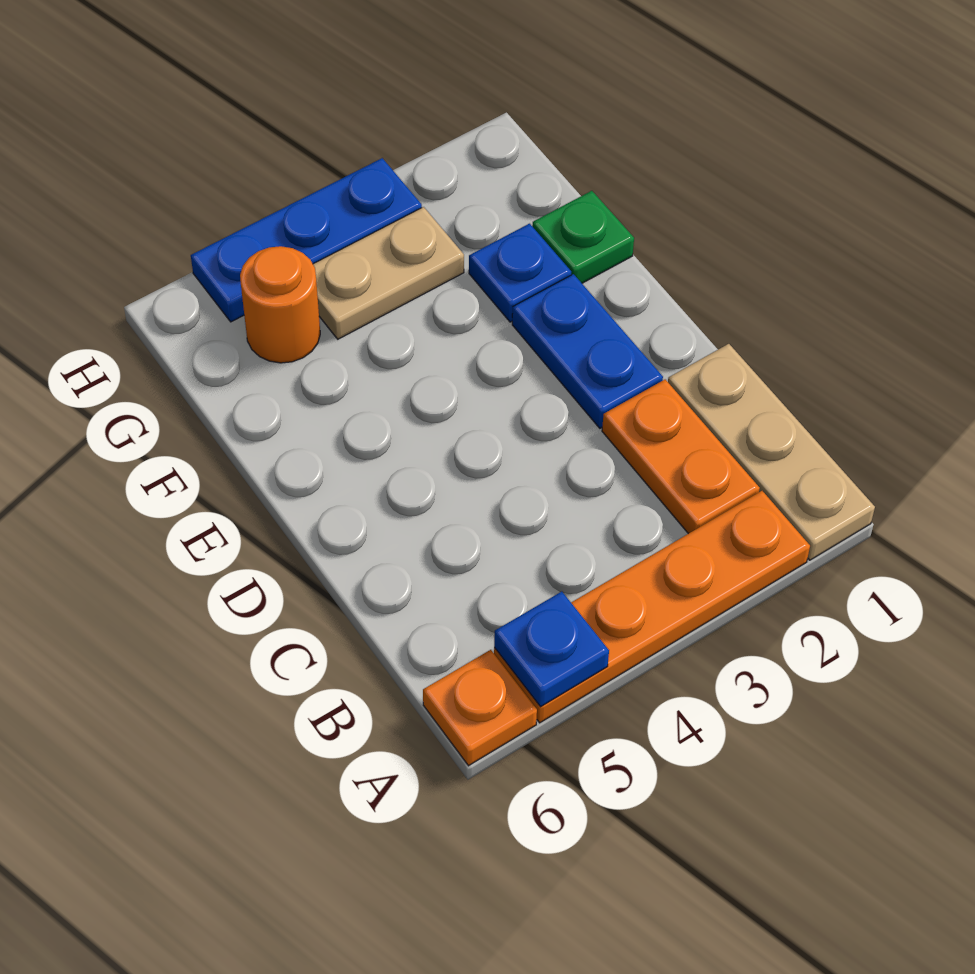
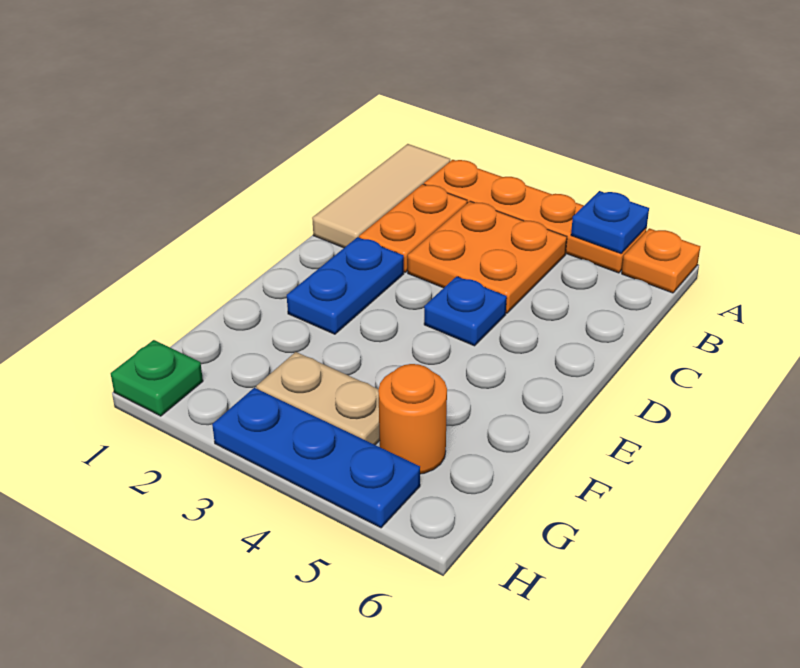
tan plate A1:C1 level 1 -> tan tile A1:C1 level 1
none -> orange plate B3:C4 level 1
green plate F1 level 1 -> green plate H1 level 1
blue plate F2 level 1 -> blue plate D4 level 1

